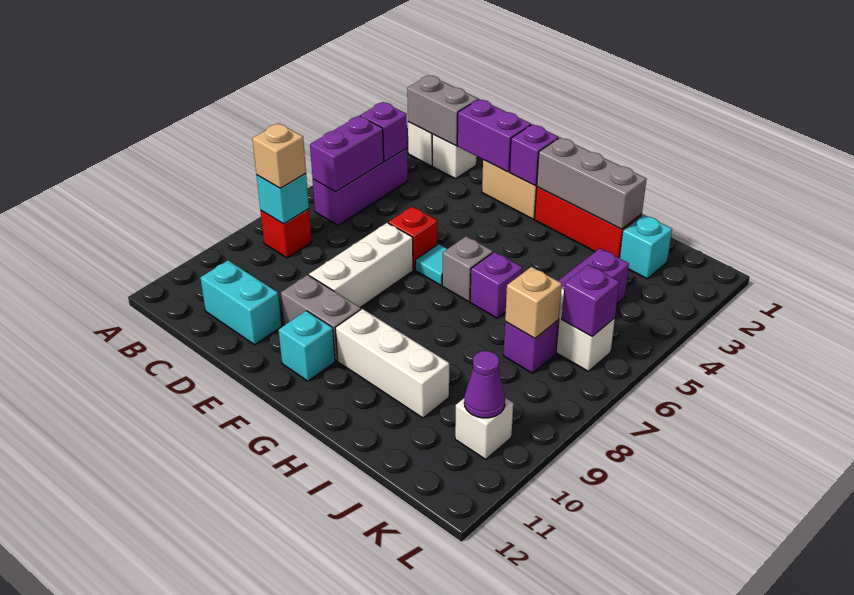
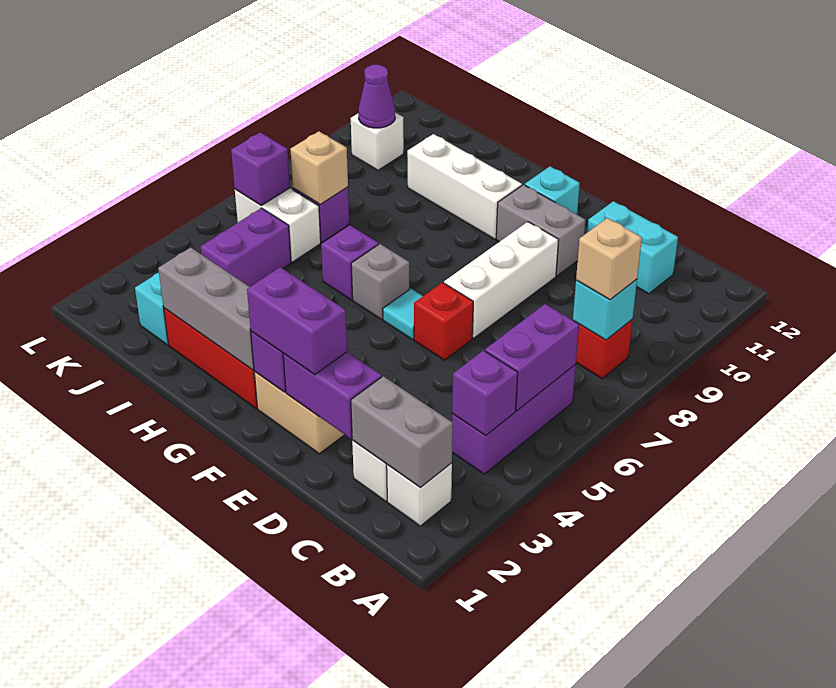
none -> purple brick E2:F2 level 3

